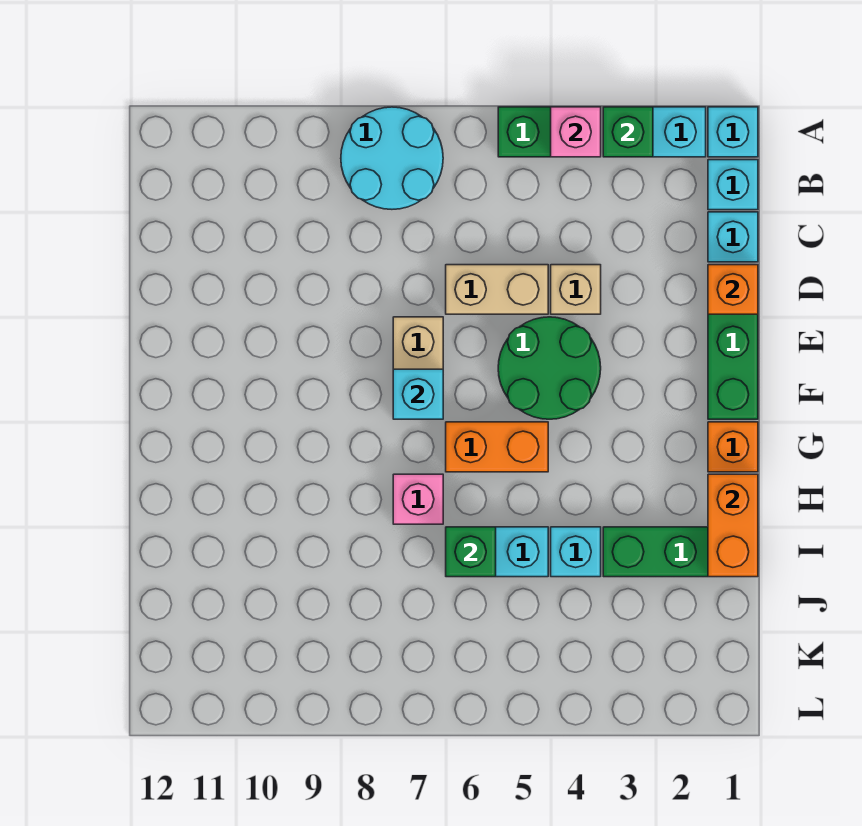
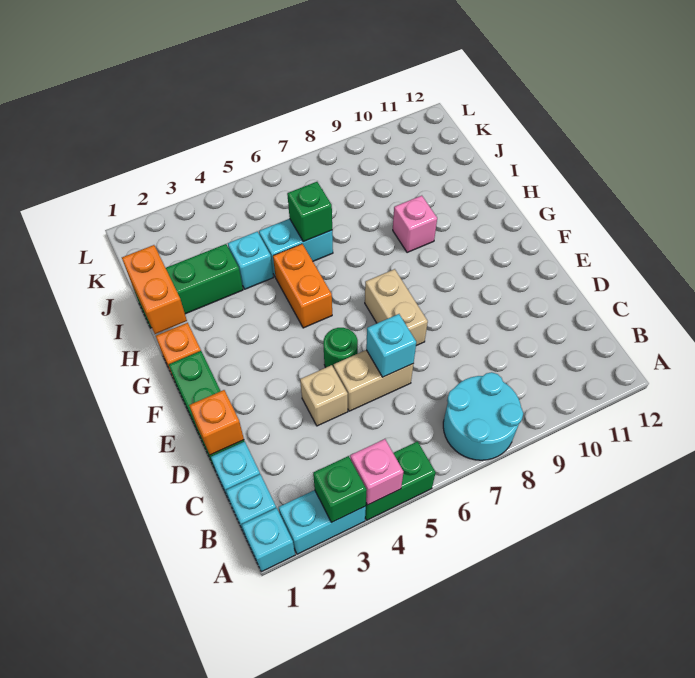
green round brick E4:F5 level 1 -> green round brick E5 level 1
cyan brick F7 level 2 -> cyan brick D6 level 2
orange brick G5:G6 level 1 -> orange brick G5:H5 level 1
pink brick H7 level 1 -> pink brick H9 level 1

